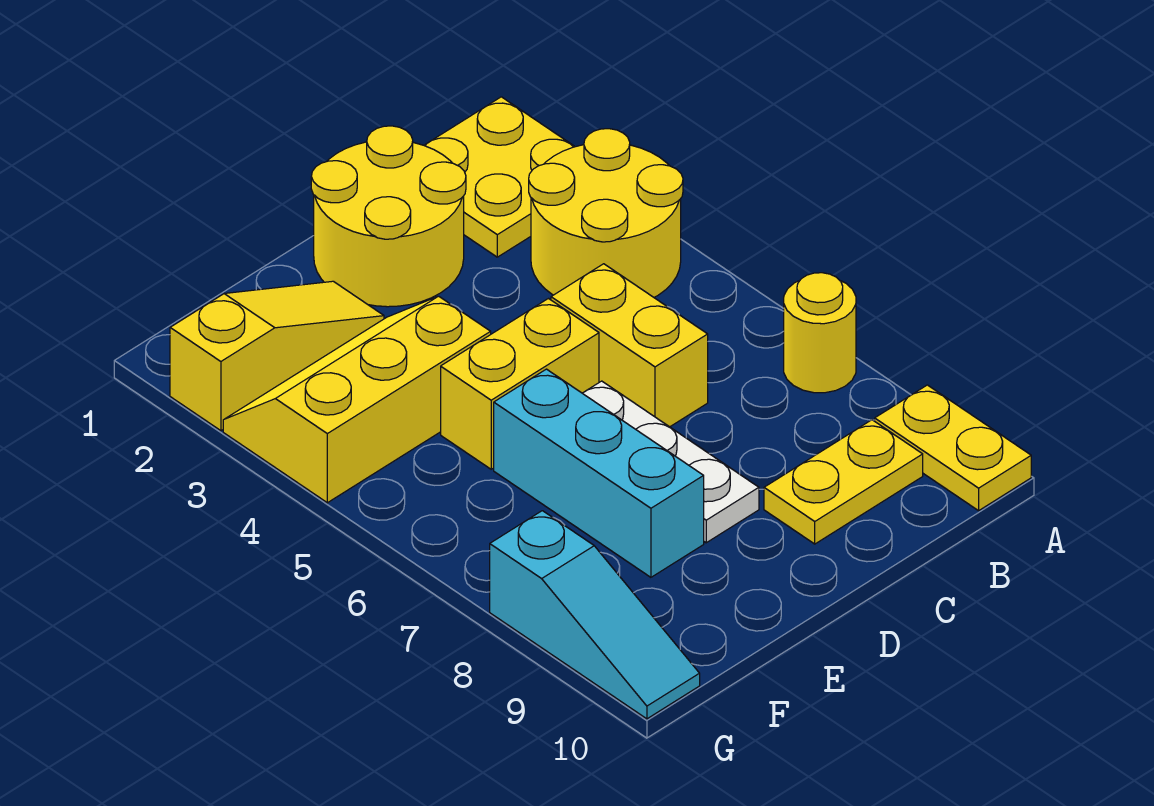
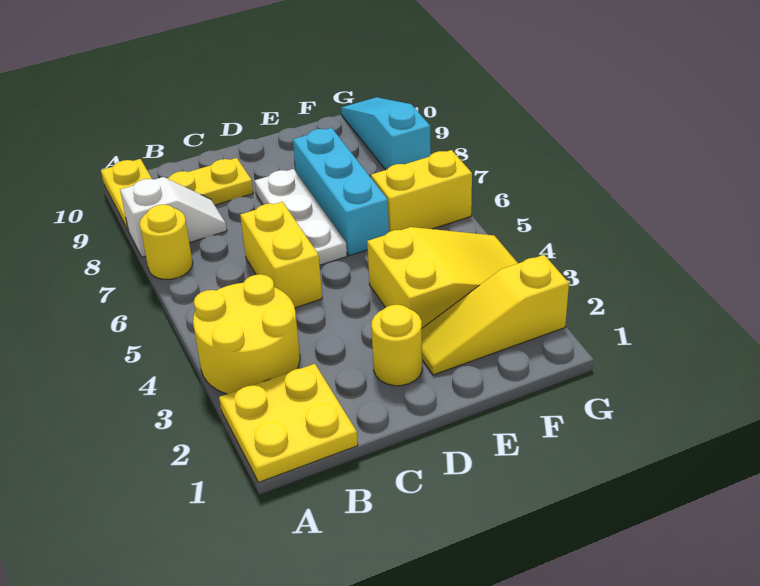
none -> white slope A8:B8 level 1 top A
yellow round brick C1:D2 level 1 -> yellow round brick D2 level 1
yellow brick D5:E5 level 1 -> yellow brick F6:G6 level 1
yellow slope E3:G4 level 1 top 4 -> yellow slope E3:G4 level 1 top E

